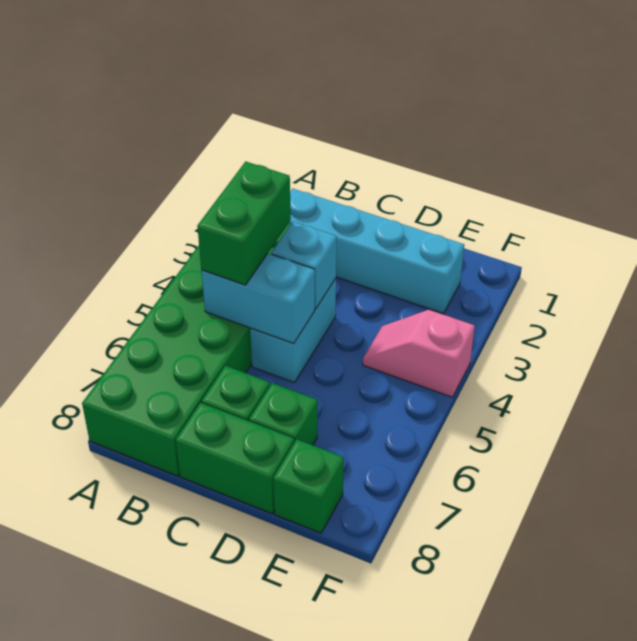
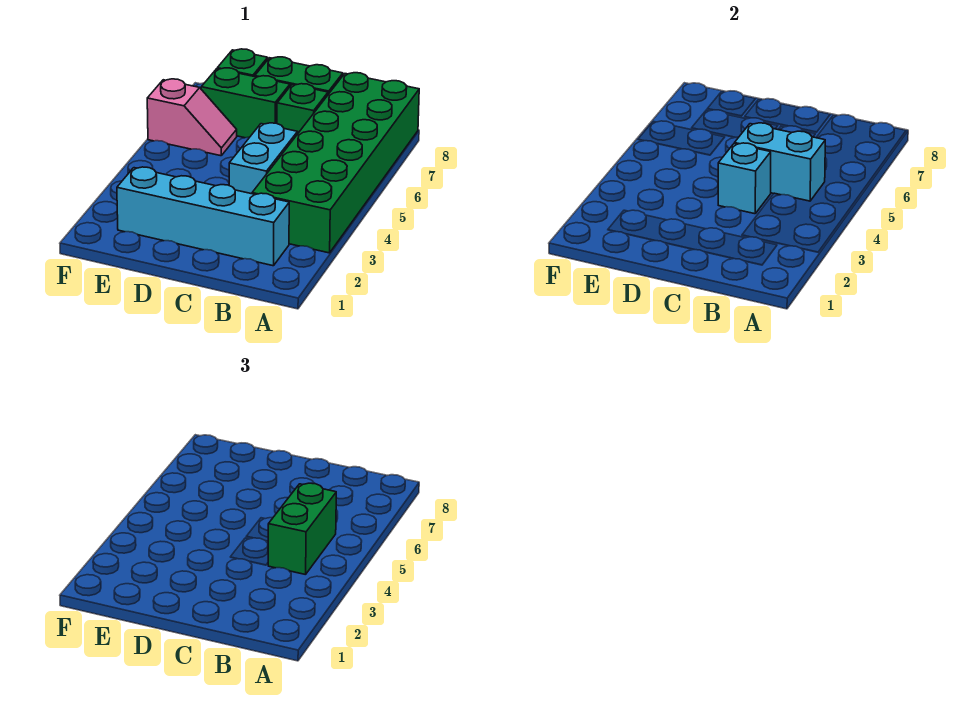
green brick D7 level 1 -> green brick D7:E7 level 1
pink slope E4:F4 level 1 top F -> pink slope E6:F6 level 1 top F

